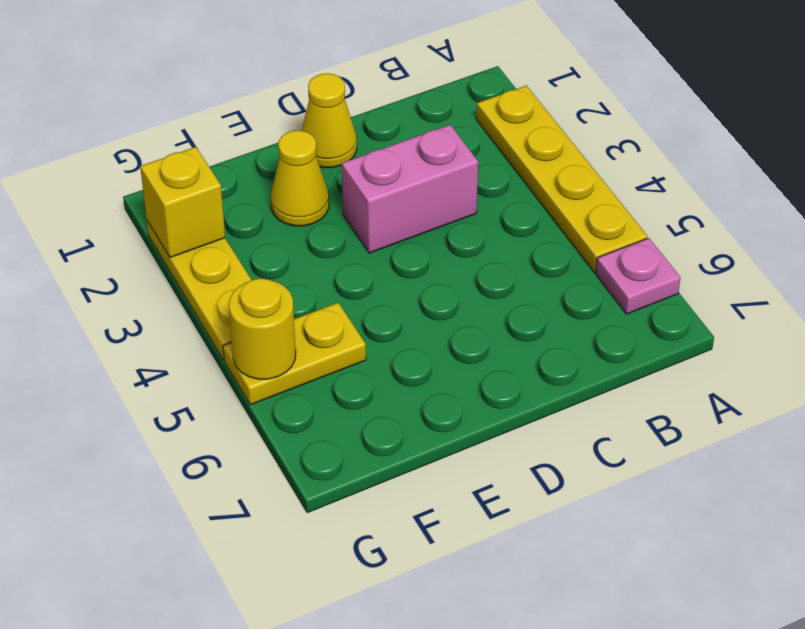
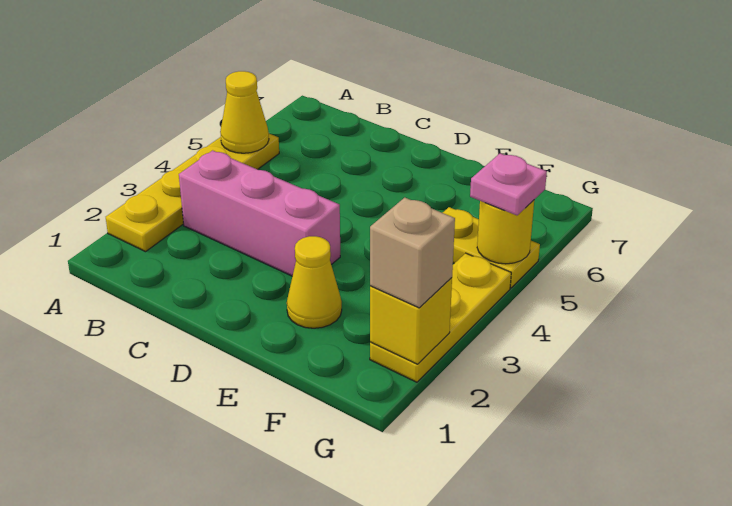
pink plate A6 level 1 -> pink plate G5 level 3
pink brick C3:D3 level 1 -> pink brick B3:D3 level 1
yellow cone D1 level 1 -> yellow cone A5 level 2
none -> tan brick G2 level 3

